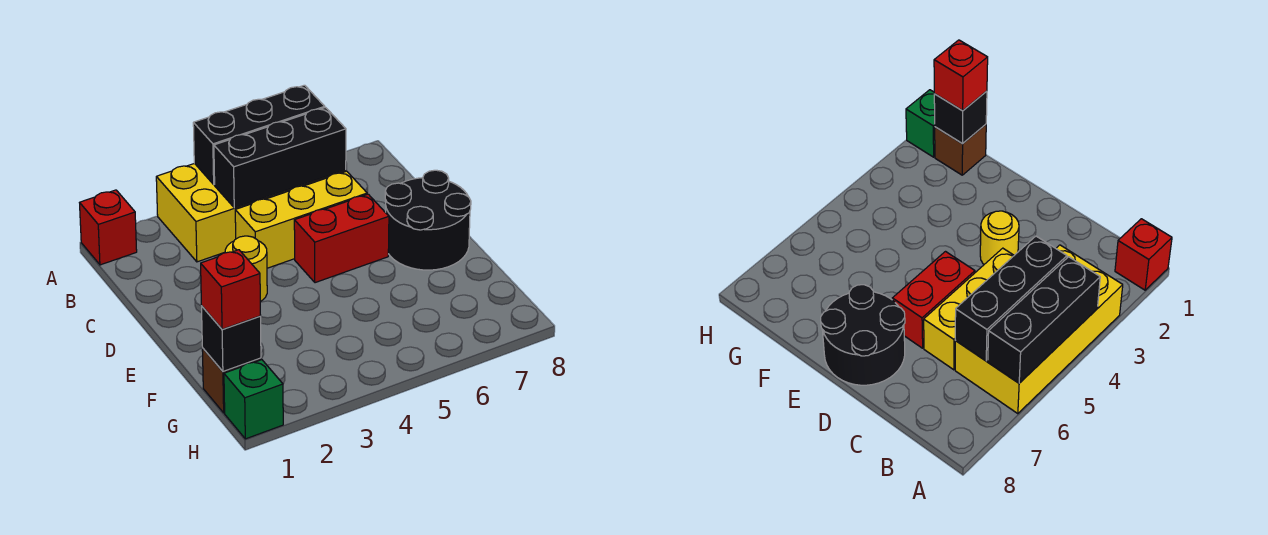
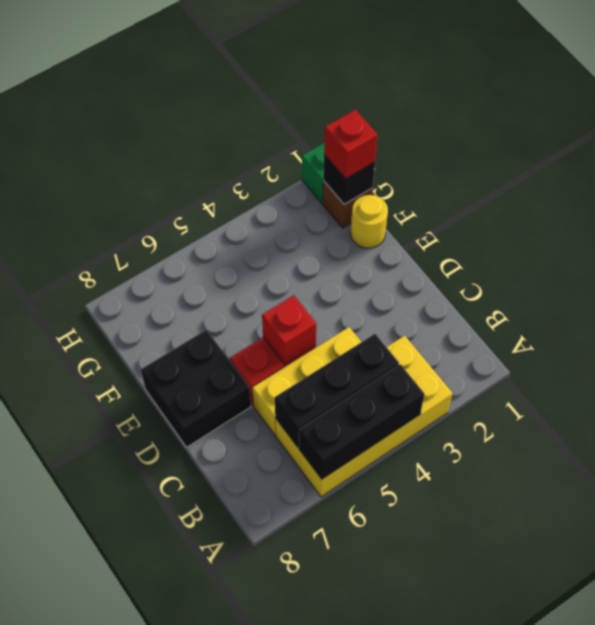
red brick A1 level 1 -> red brick D5 level 2
yellow round brick D3 level 1 -> yellow round brick F1 level 1
black round brick D7:E8 level 1 -> black brick D7:E8 level 1

